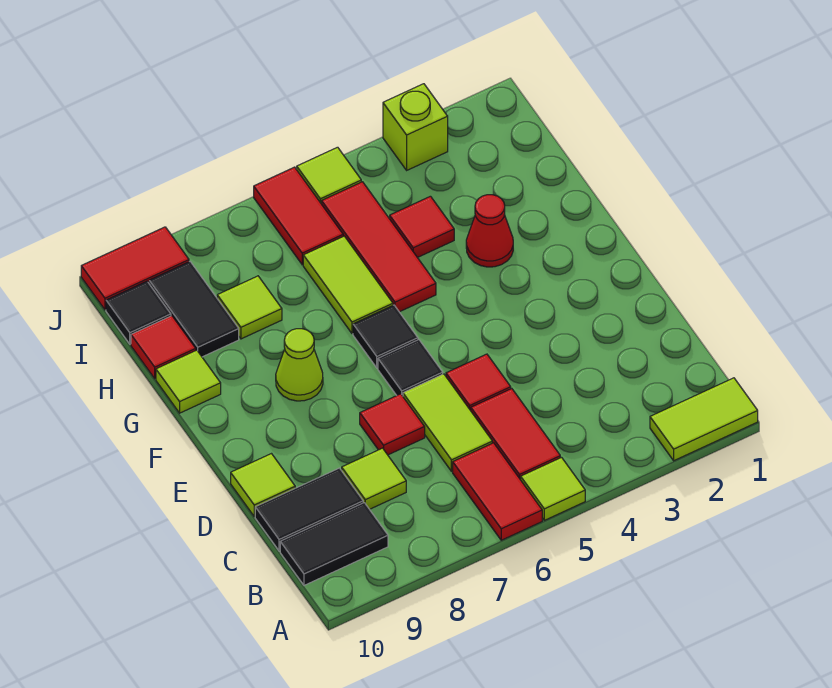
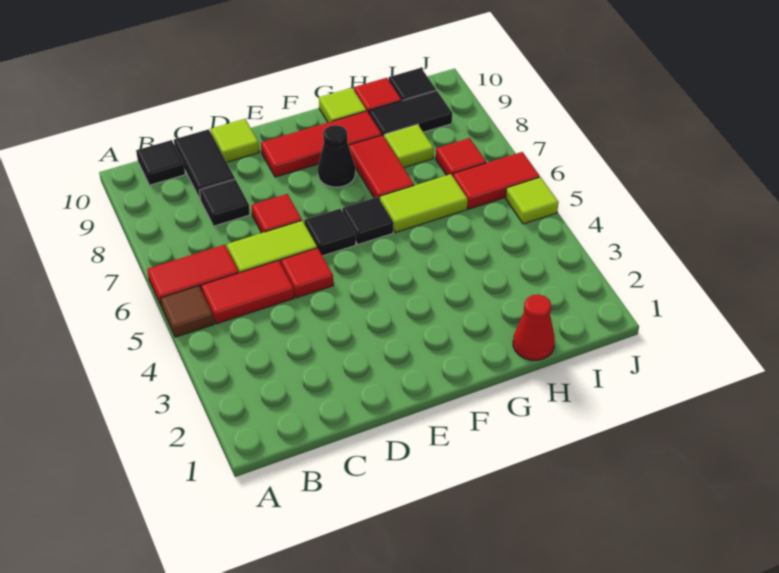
lime tile A1:A2 level 1 -> none
lime tile A5 level 1 -> brown tile A5 level 1
black tile B9:B10 level 1 -> black tile B10 level 1
lime tile C8 level 1 -> black tile C8 level 1
lime cone F8 level 1 -> black cone F8 level 1
red cone G3 level 1 -> red cone H1 level 1
red tile G5:I5 level 1 -> red tile E9:G9 level 1
red tile H4 level 1 -> red tile I7 level 1
lime brick J3 level 1 -> none
red tile J9:J10 level 1 -> red tile G7:G8 level 1

